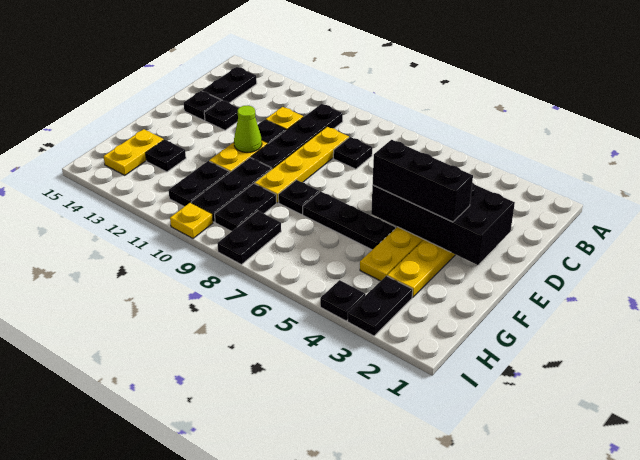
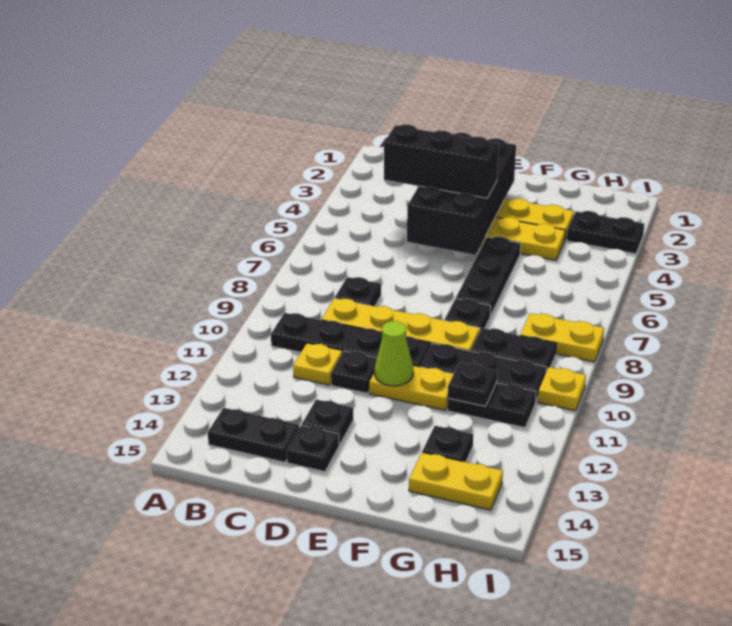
black brick E3:E5 level 3 -> black brick C4:E4 level 3
black plate H8:I8 level 1 -> yellow plate H8:I8 level 1
black plate I4 level 1 -> black plate G11 level 2

